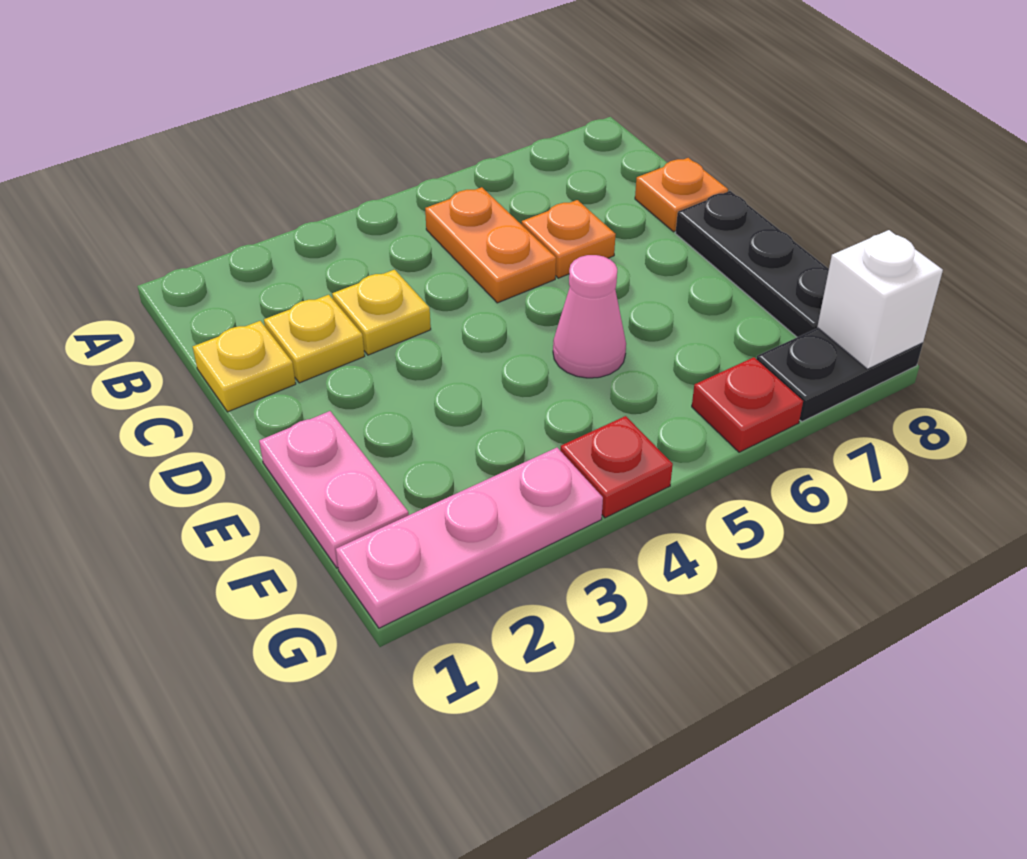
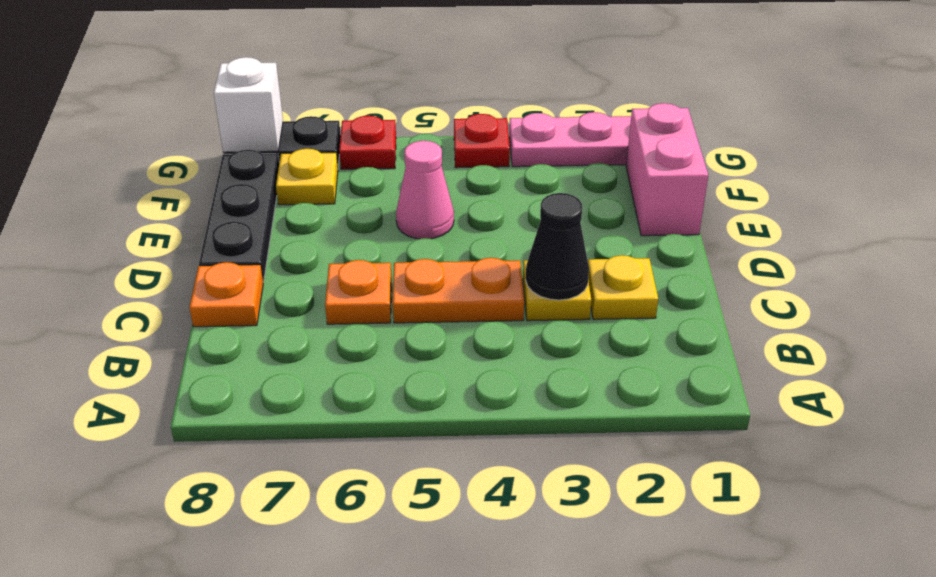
orange plate B5:C5 level 1 -> orange plate C4:C5 level 1
yellow plate C1 level 1 -> yellow plate F7 level 1
none -> black cone C3 level 2
pink plate E1:F1 level 1 -> pink brick E1:F1 level 1

